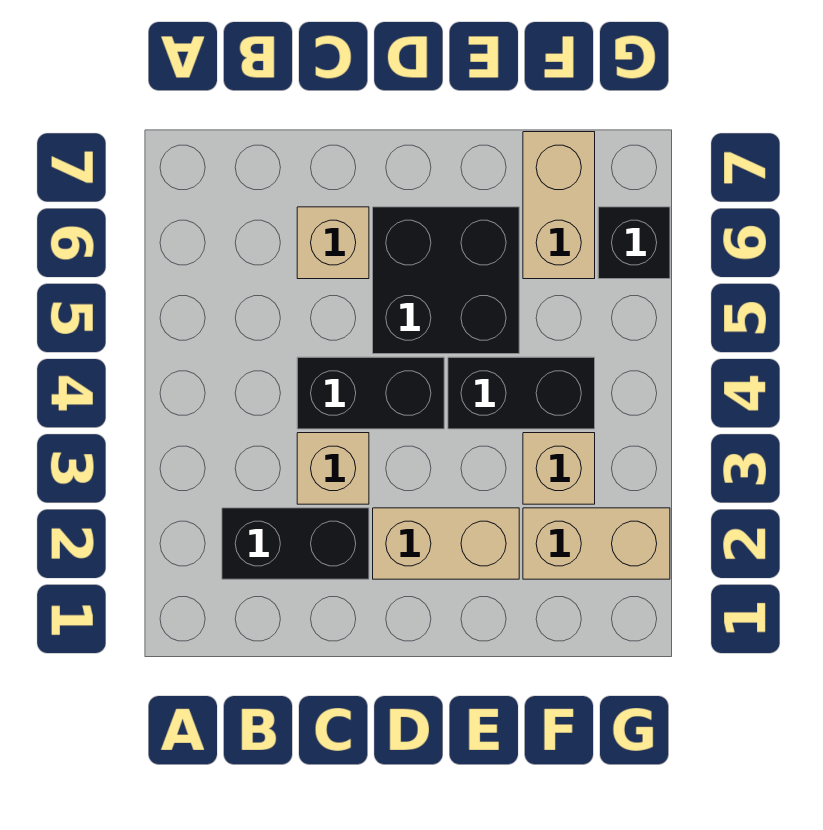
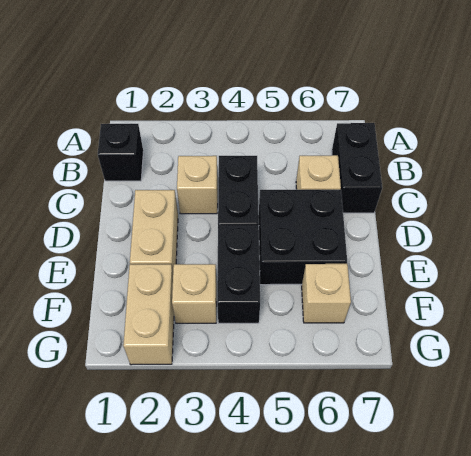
black brick B2:C2 level 1 -> black brick B7:C7 level 1
tan brick F6:F7 level 1 -> tan brick F6 level 1
black brick G6 level 1 -> black brick B1 level 1

